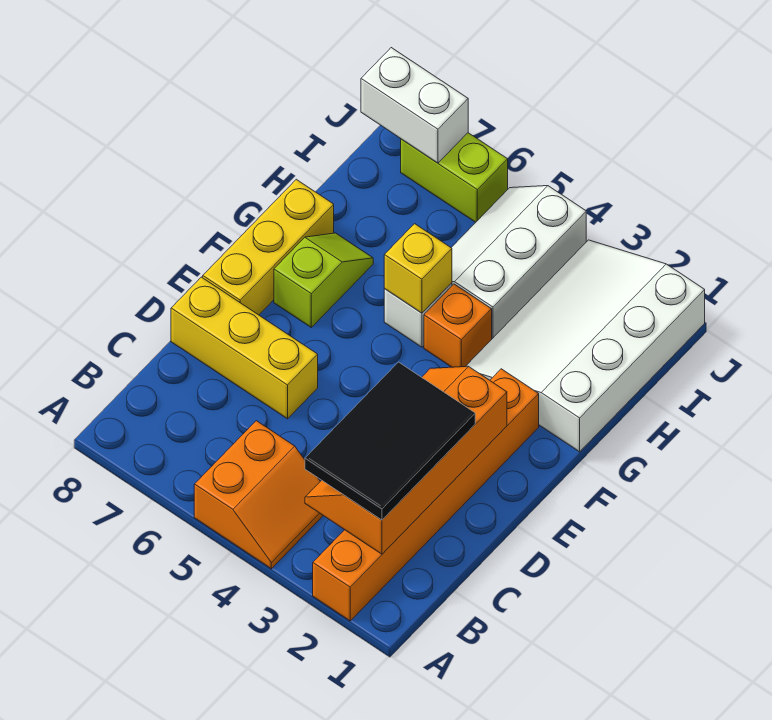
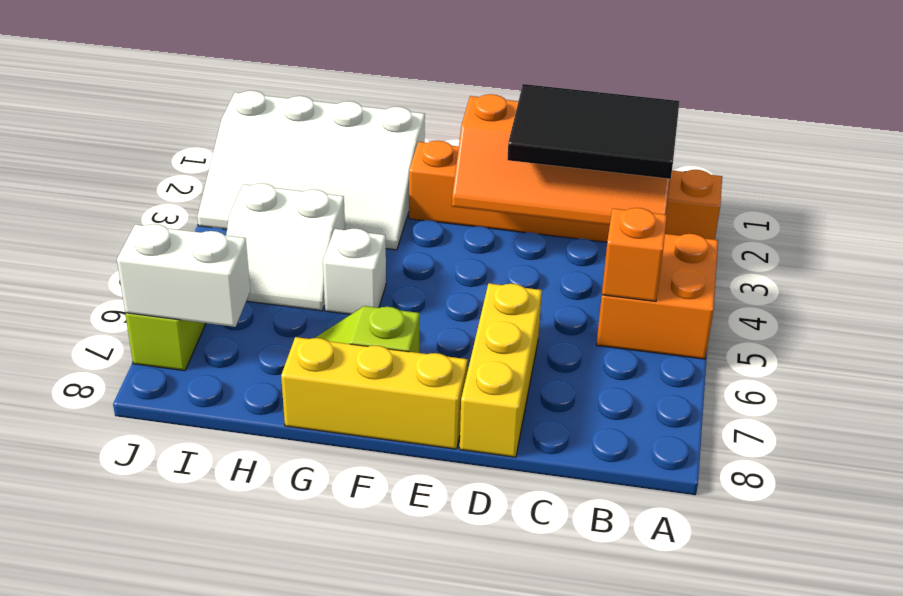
orange slope A4:B5 level 1 top 5 -> orange brick A4:B5 level 1
orange brick G4 level 1 -> orange brick B5 level 2
yellow brick G5 level 2 -> none
white slope H4:J5 level 1 top 4 -> white slope H4:I5 level 1 top 4
white brick J7:J8 level 2 -> white brick I7:J7 level 2

